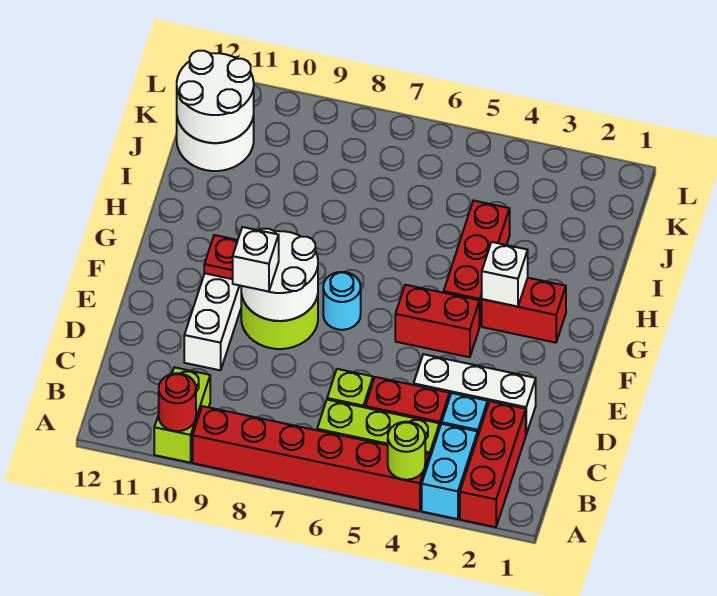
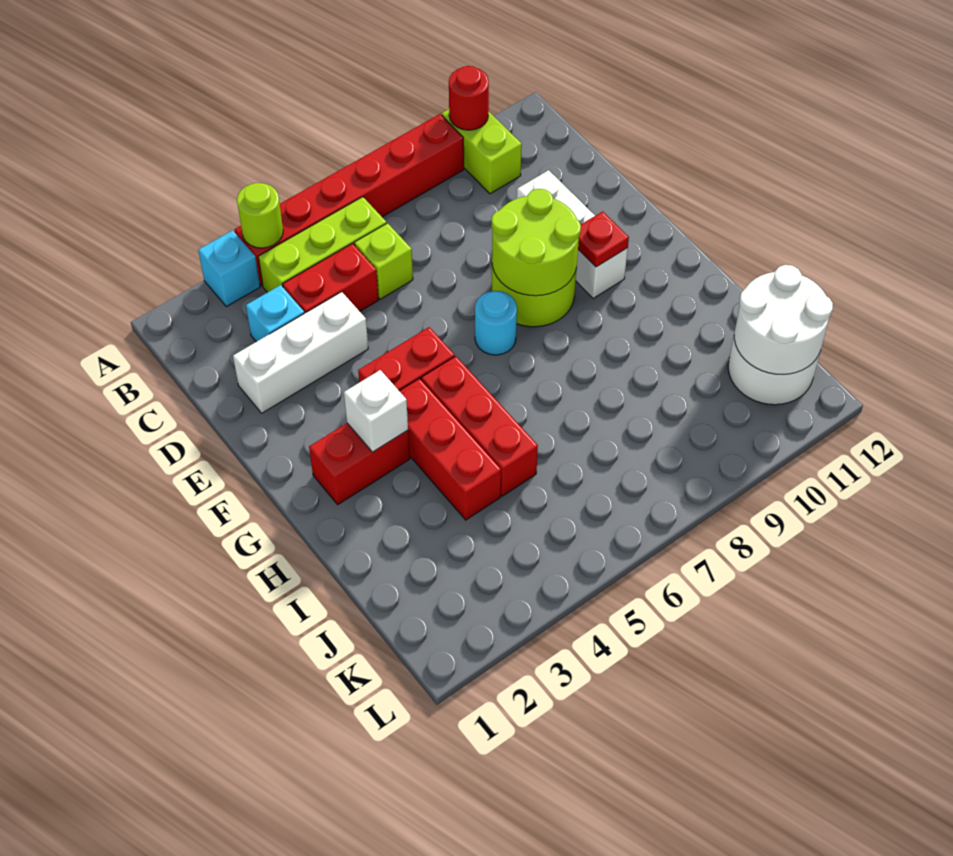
red brick A2:C2 level 1 -> red brick G5:I5 level 1
cyan brick A3:B3 level 1 -> cyan brick A3 level 1
white round brick E8:F9 level 2 -> lime round brick E8:F9 level 2
white brick E9 level 3 -> none

